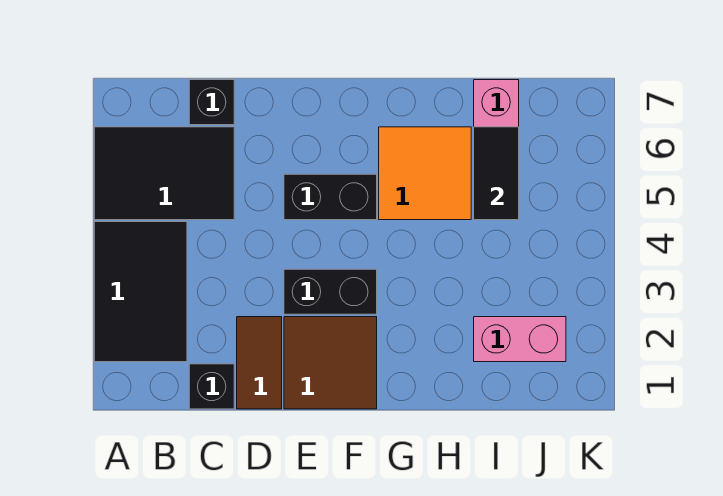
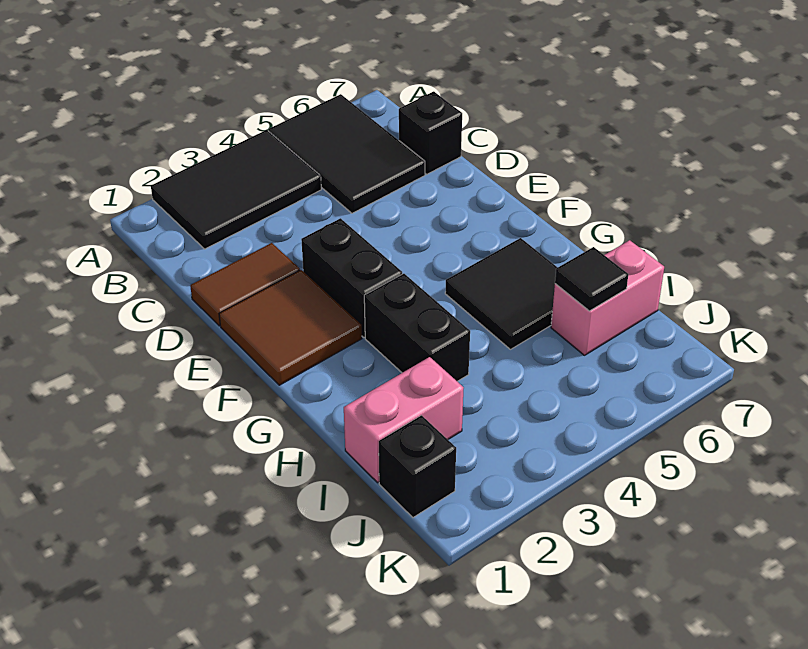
black brick C1 level 1 -> black brick J1 level 1
black brick E5:F5 level 1 -> black brick G3:H3 level 1
orange tile G5:H6 level 1 -> black tile G5:H6 level 1
pink brick I2:J2 level 1 -> pink brick I1:I2 level 1
black tile I5:I6 level 2 -> black tile I6 level 2

